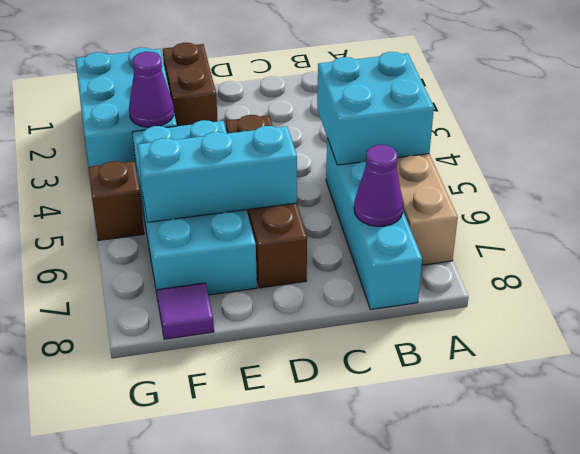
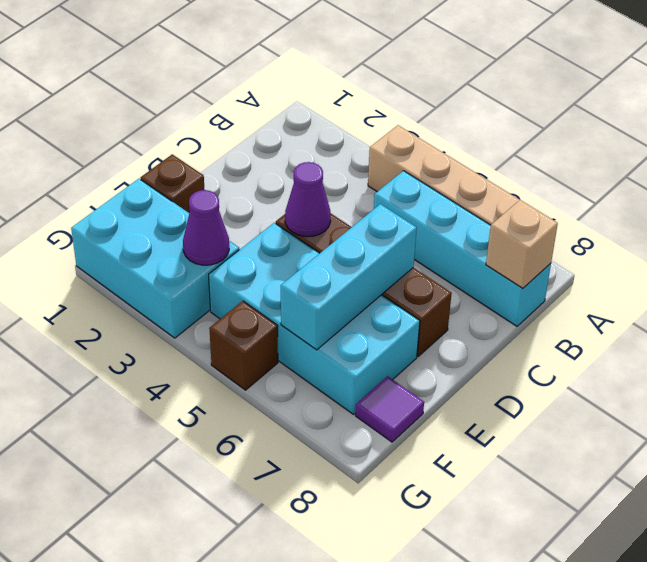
cyan brick A4:B5 level 2 -> none
purple cone B7 level 2 -> purple cone D4 level 2
none -> tan brick B8 level 2
brown brick E1:E2 level 1 -> brown brick E1 level 1

